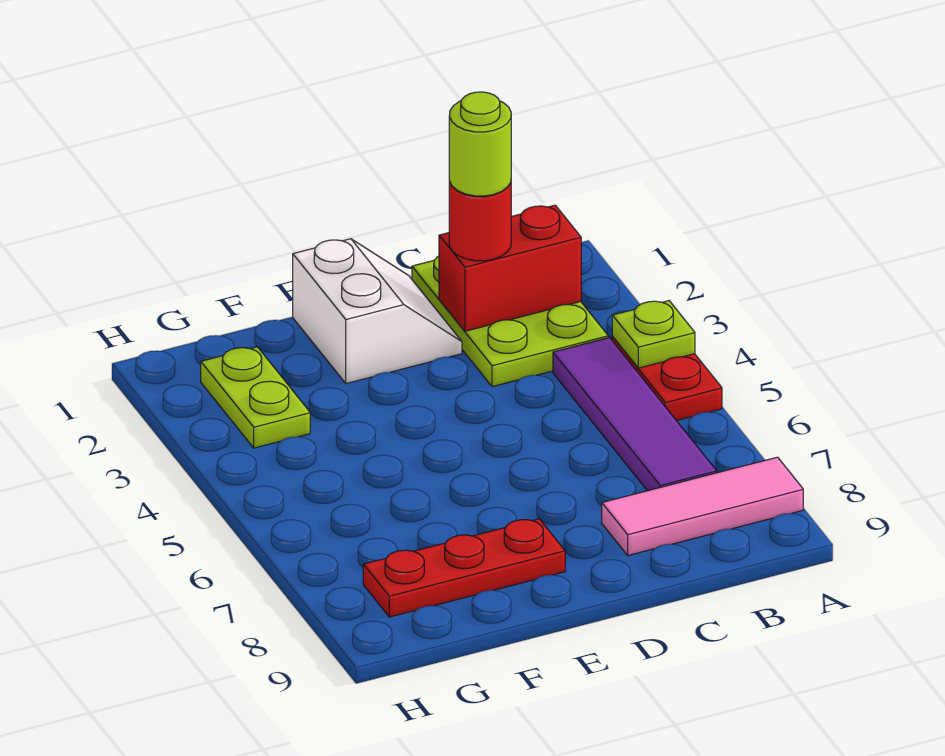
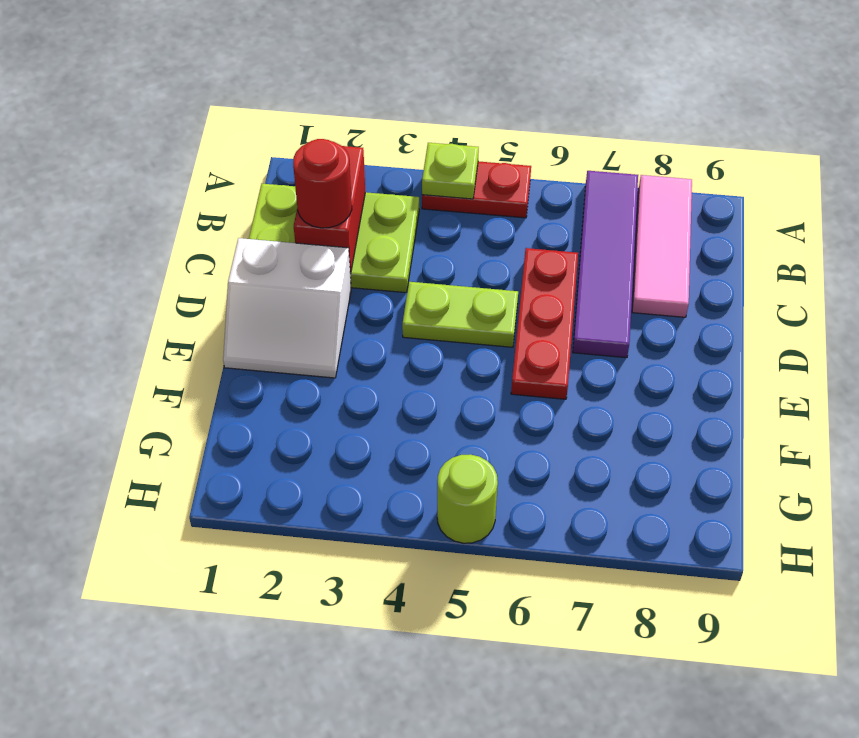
purple tile B4:B7 level 1 -> purple tile A7:D7 level 1
lime round brick C2 level 4 -> lime round brick H5 level 1
white slope D1:E2 level 1 top E -> white slope D1:E2 level 1 top D
red plate E8:G8 level 1 -> red plate C6:E6 level 1
lime plate G2:G3 level 1 -> lime plate D4:D5 level 1

